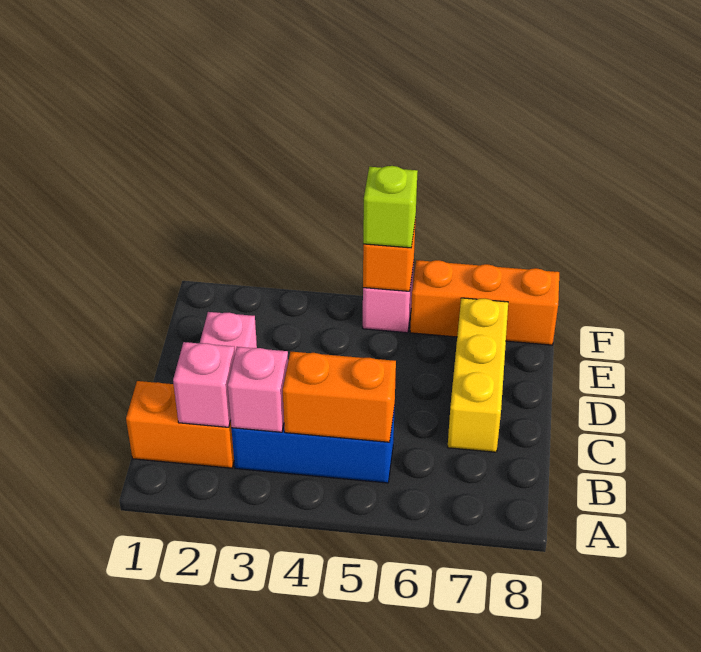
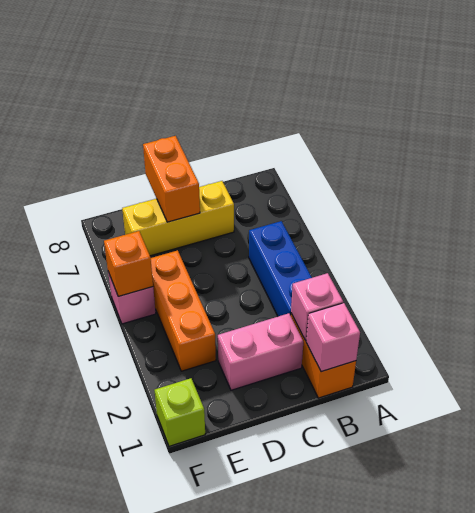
pink brick B3 level 2 -> pink brick B1 level 2
orange brick B4:B5 level 2 -> orange brick D7:D8 level 2
lime brick F5 level 3 -> lime brick F1 level 1
orange brick F6:F8 level 1 -> orange brick E3:E5 level 1

